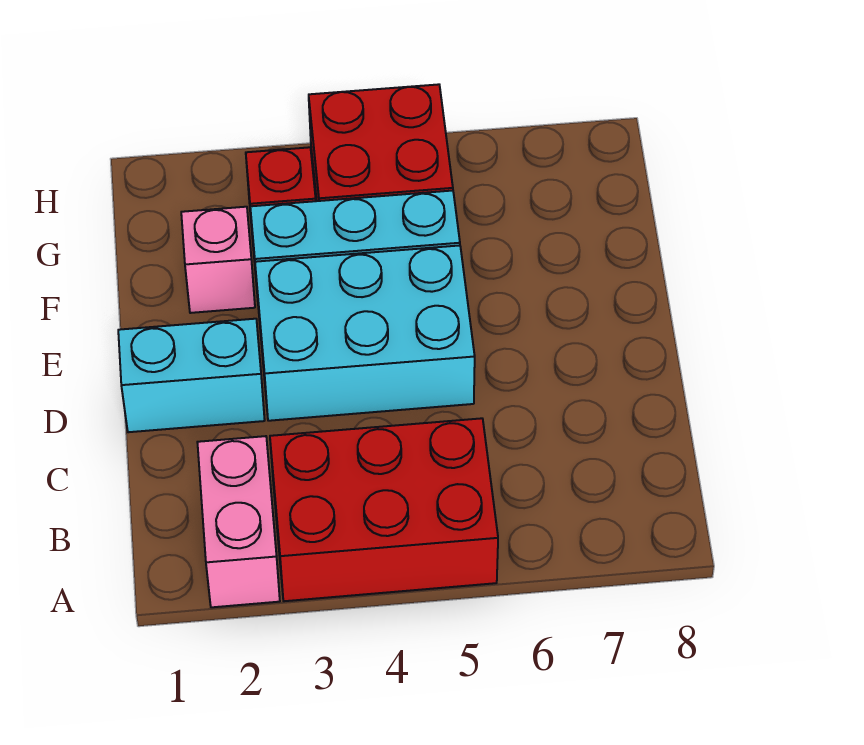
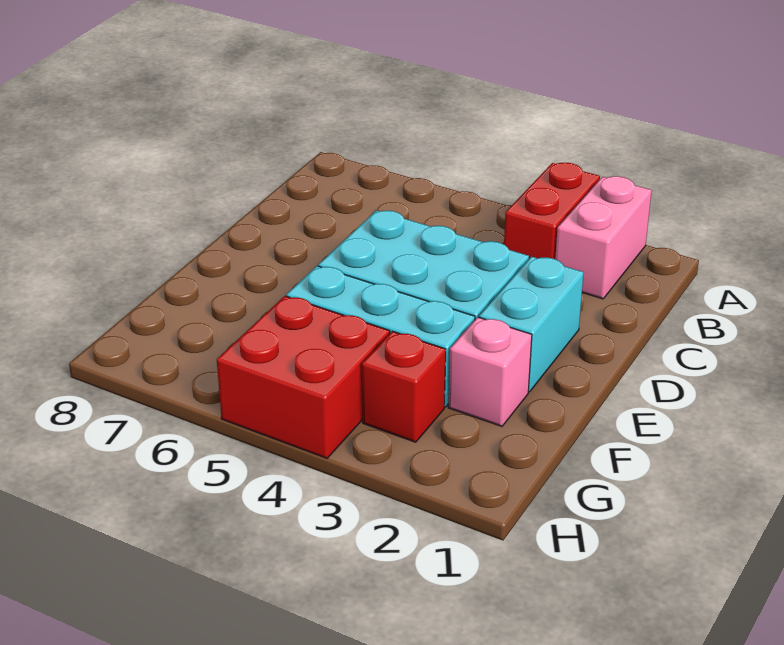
red brick A3:B5 level 1 -> red brick A3:B3 level 1
cyan brick D1:D2 level 1 -> cyan brick D2:E2 level 1

